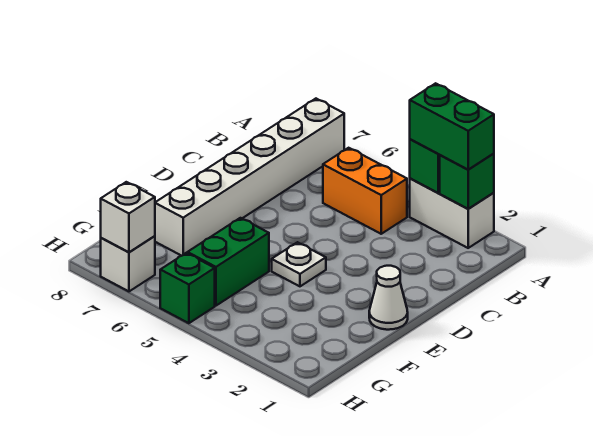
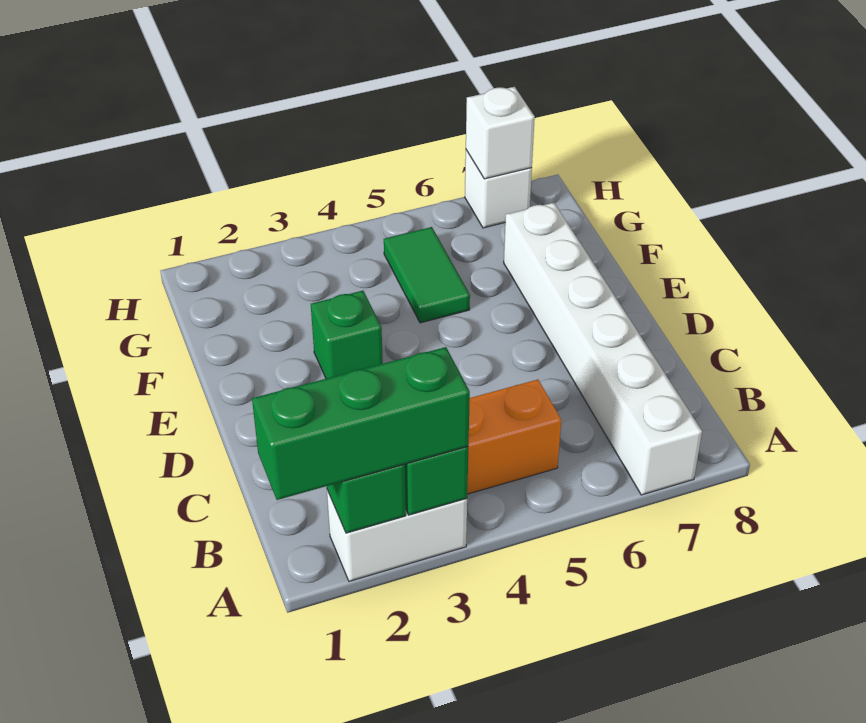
green brick A2:A3 level 3 -> green brick A1:A3 level 3
white cone E1 level 1 -> none
white plate E4 level 1 -> none
green brick F5:G5 level 1 -> green tile F5:G5 level 1
green brick H5 level 1 -> green brick E3 level 1

